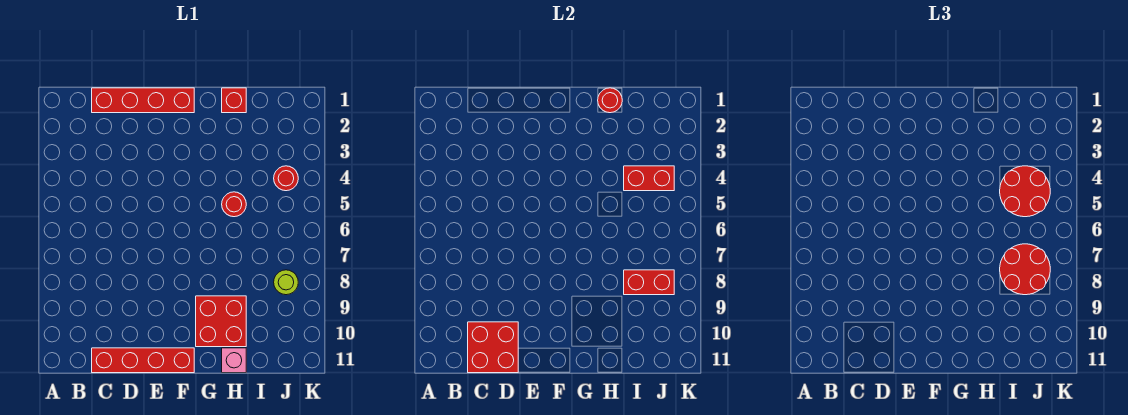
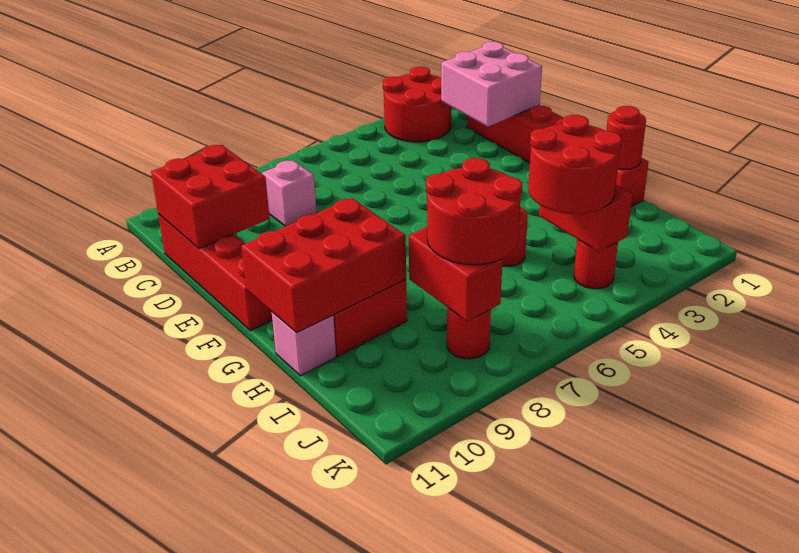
none -> red round brick A2:B3 level 1
none -> pink brick C1:D2 level 2
none -> pink brick C8 level 1
none -> red brick G9:H11 level 2
lime round brick J8 level 1 -> red round brick J8 level 1

